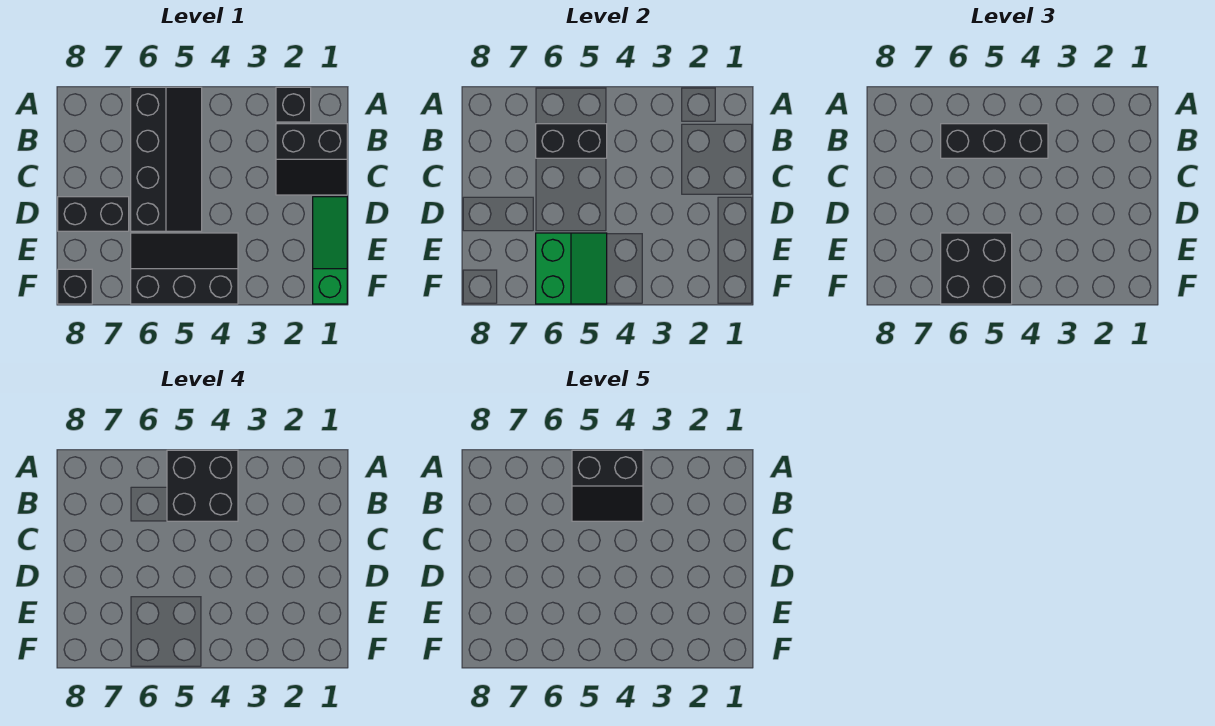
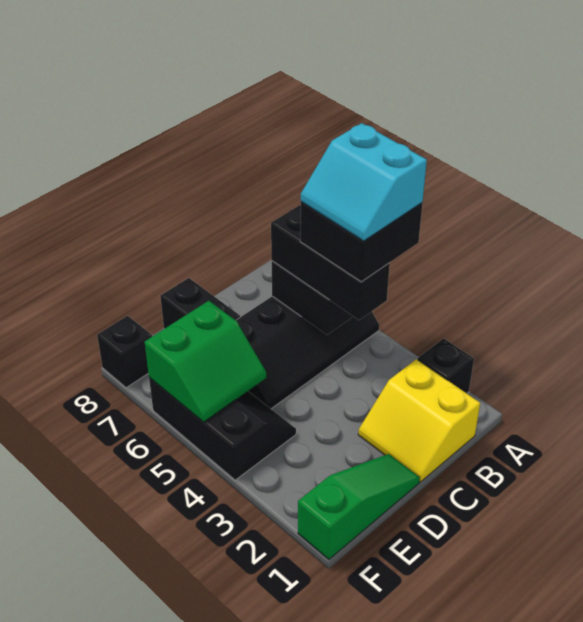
black slope A4:B5 level 5 top A -> cyan slope A4:B5 level 5 top A
black slope B1:C2 level 1 top B -> yellow slope B1:C2 level 1 top B
black brick E5:F6 level 3 -> none

